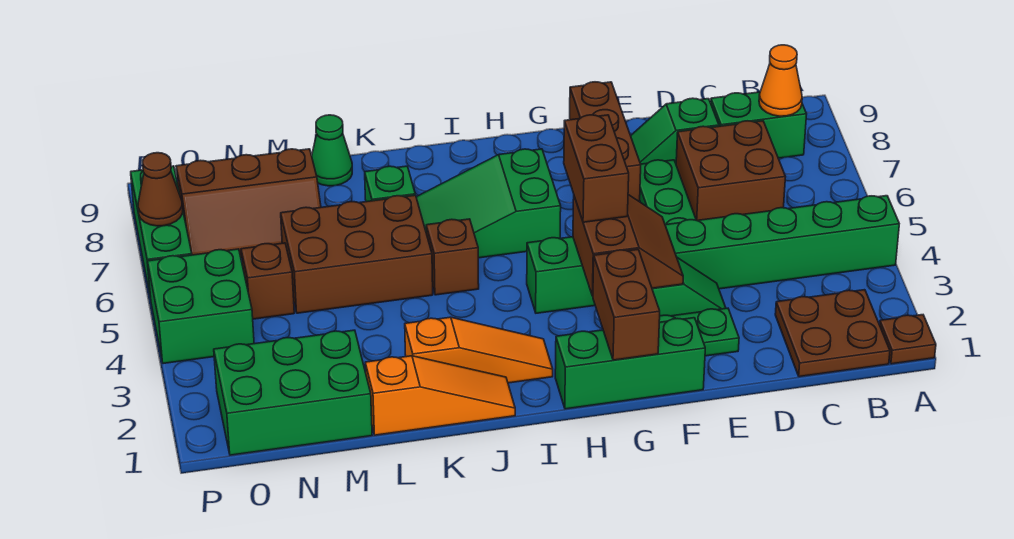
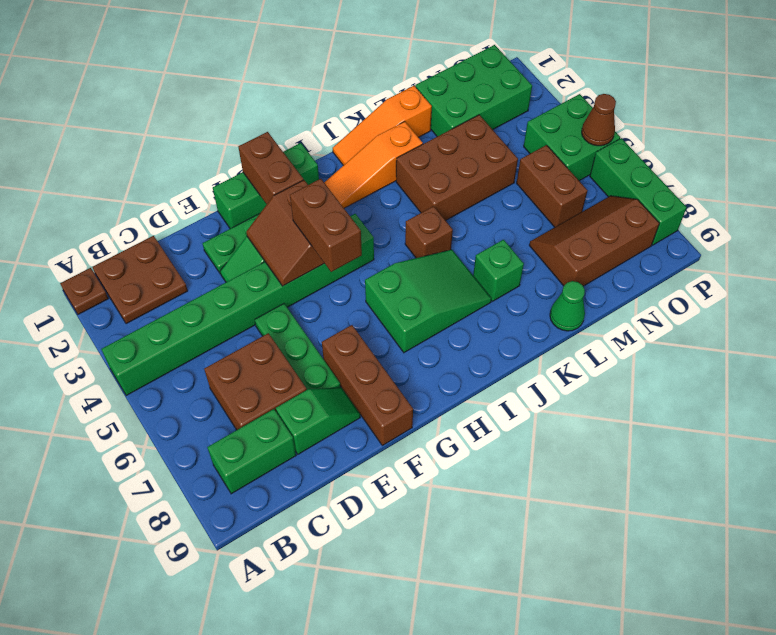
orange cone B8 level 2 -> none
brown brick K5:M6 level 1 -> brown brick K3:M4 level 1
brown brick N5 level 1 -> brown brick N5:N6 level 1
brown cone P7 level 2 -> brown cone P5 level 2

